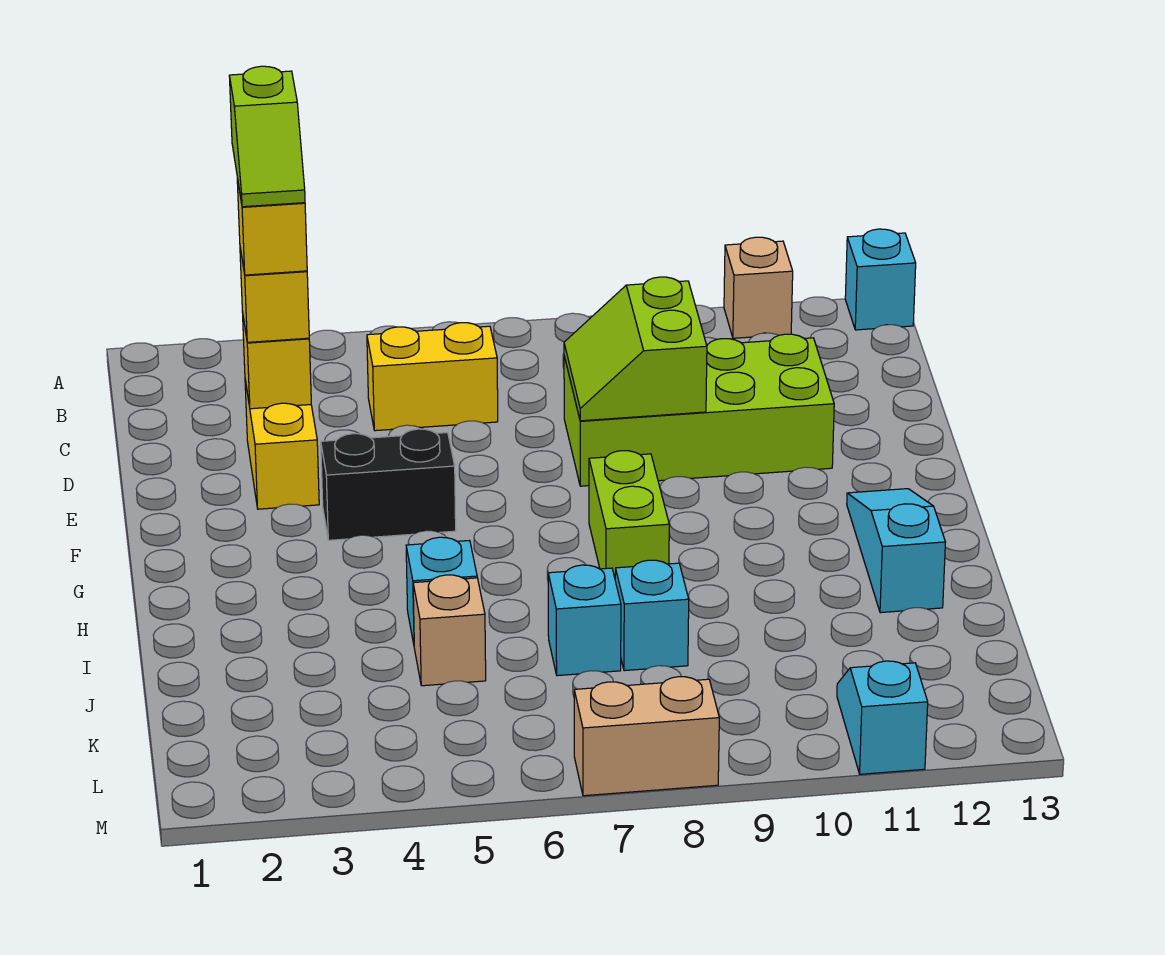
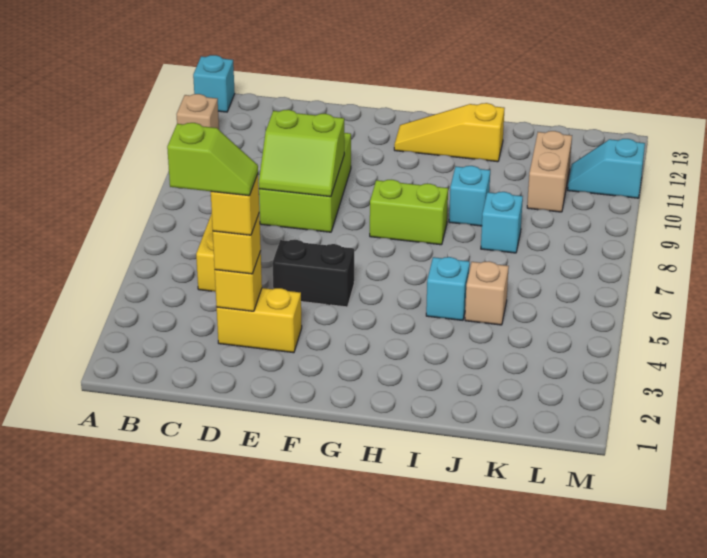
lime brick D8:E11 level 1 -> lime brick D8:E10 level 1
black brick F4:F5 level 1 -> black brick E5:F5 level 1
cyan slope G12:I12 level 1 top I -> yellow slope G12:I12 level 1 top I
cyan brick J7 level 1 -> cyan brick I9 level 1
tan brick M7:M8 level 1 -> tan brick K10:K11 level 1

